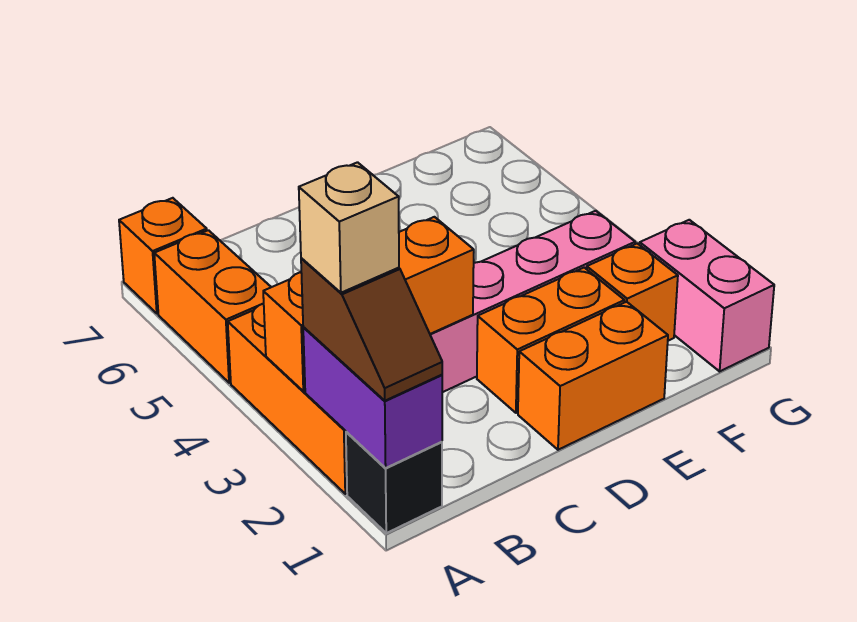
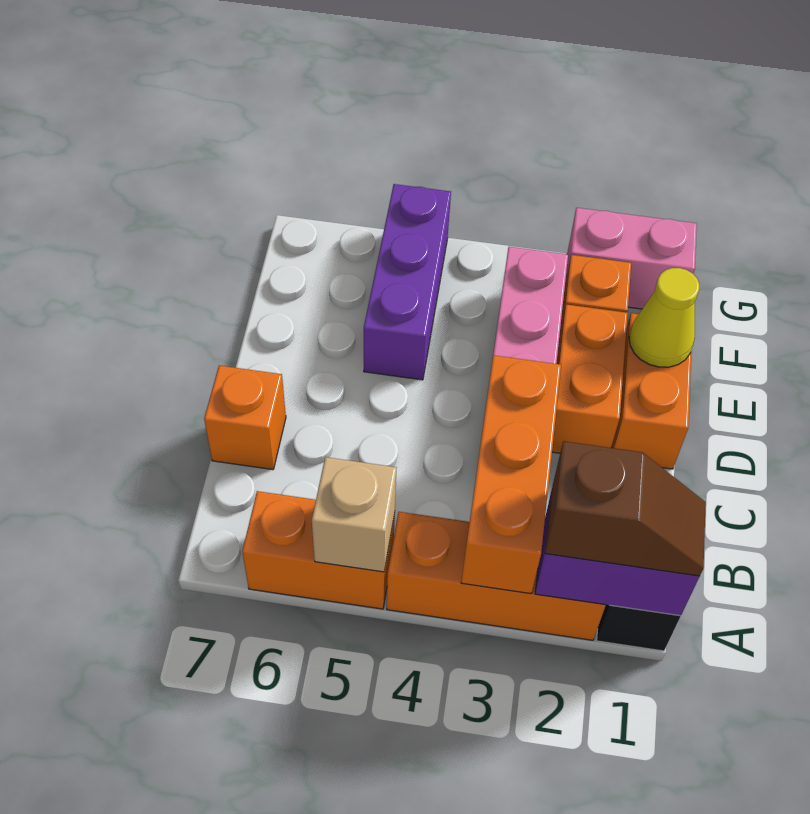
tan brick A2 level 4 -> tan brick A5 level 2
orange brick A7 level 1 -> orange brick C7 level 1
none -> yellow cone E1 level 2
none -> purple brick E5:G5 level 1

